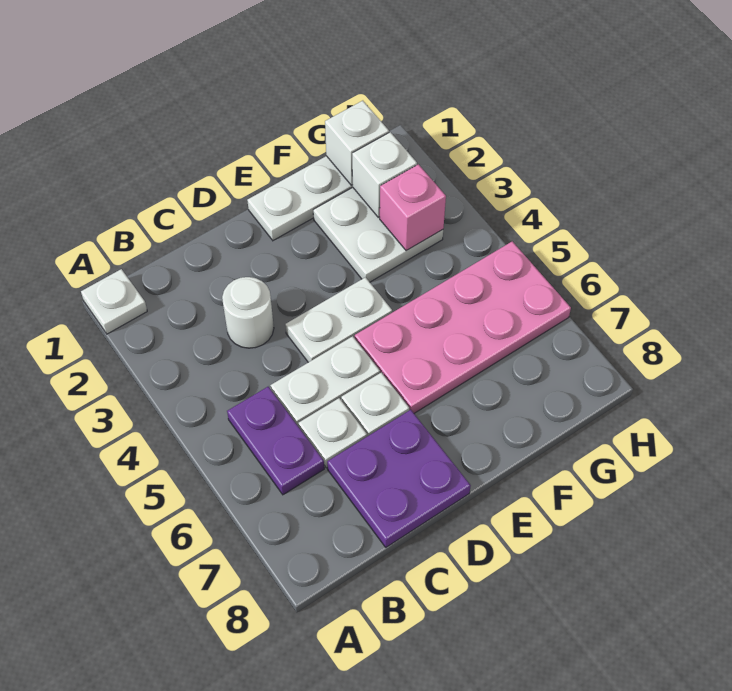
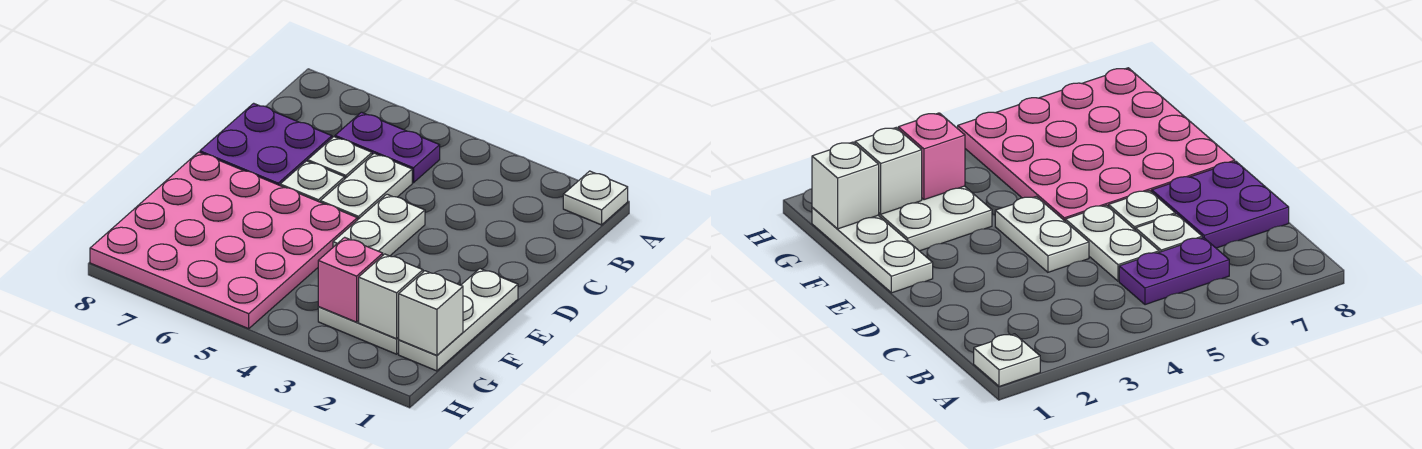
white round brick C3 level 1 -> none
pink plate E5:H6 level 1 -> pink plate E5:H8 level 1

